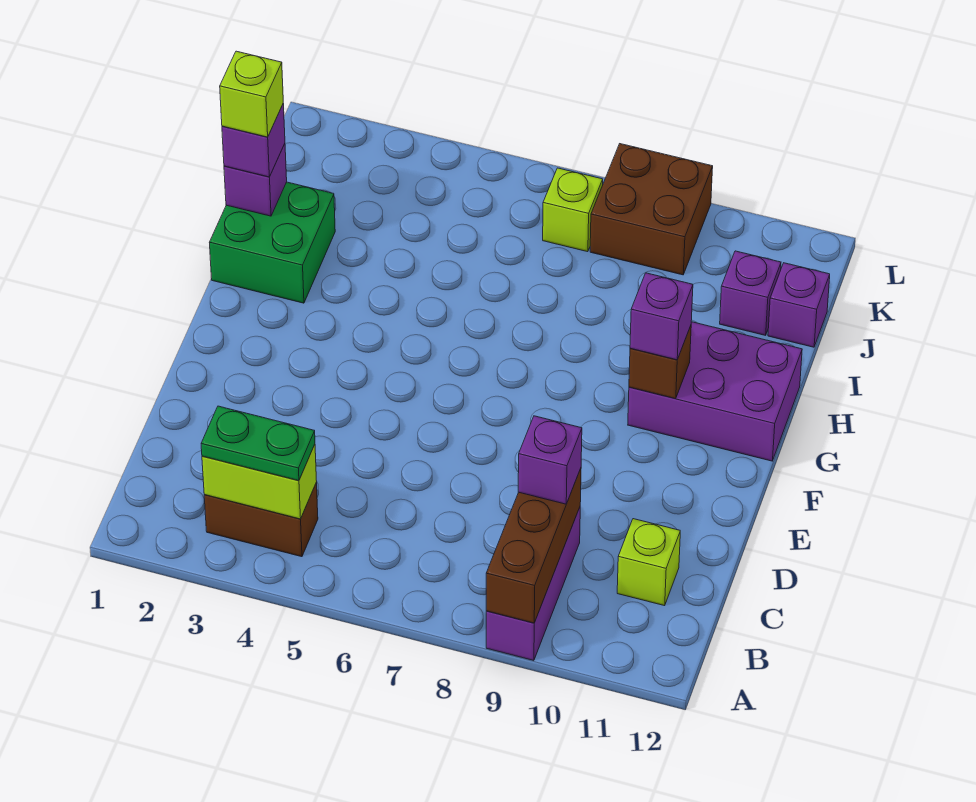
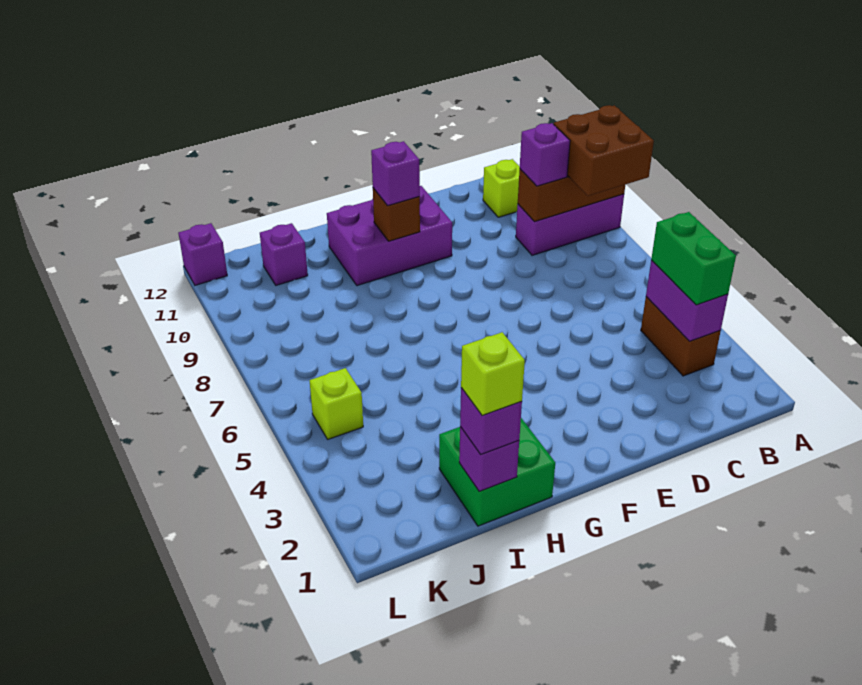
lime brick B3:B4 level 2 -> purple brick B3:B4 level 2
green plate B3:B4 level 3 -> green brick B3:B4 level 3
purple brick G10:H12 level 1 -> purple brick F10:H11 level 1
purple brick J12 level 1 -> purple brick L12 level 1
lime brick K7 level 1 -> lime brick K5 level 1
brown brick K8:L9 level 1 -> brown brick A8:B9 level 3

